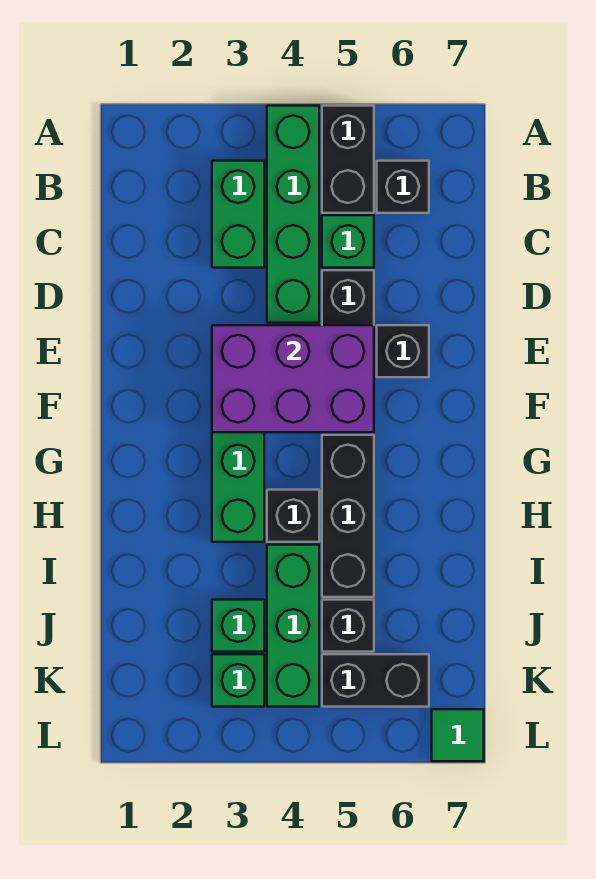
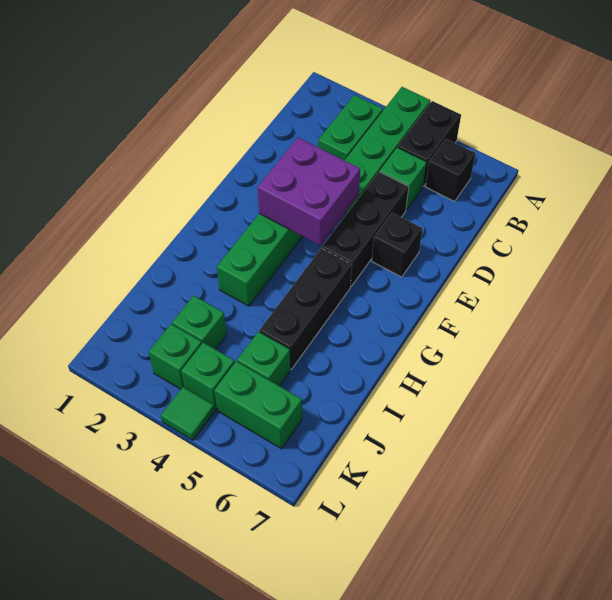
purple brick E3:F5 level 2 -> purple brick E3:F4 level 2
black brick H4 level 1 -> none
green brick I4:K4 level 1 -> green brick K4 level 1
black brick J5 level 1 -> green brick J5 level 1
black brick K5:K6 level 1 -> green brick K5:K6 level 1
green tile L7 level 1 -> green tile L4 level 1

